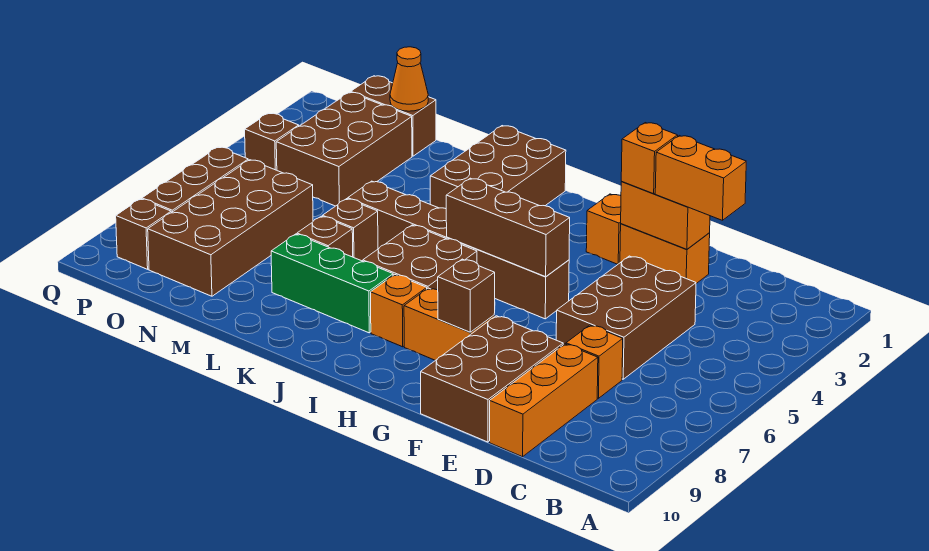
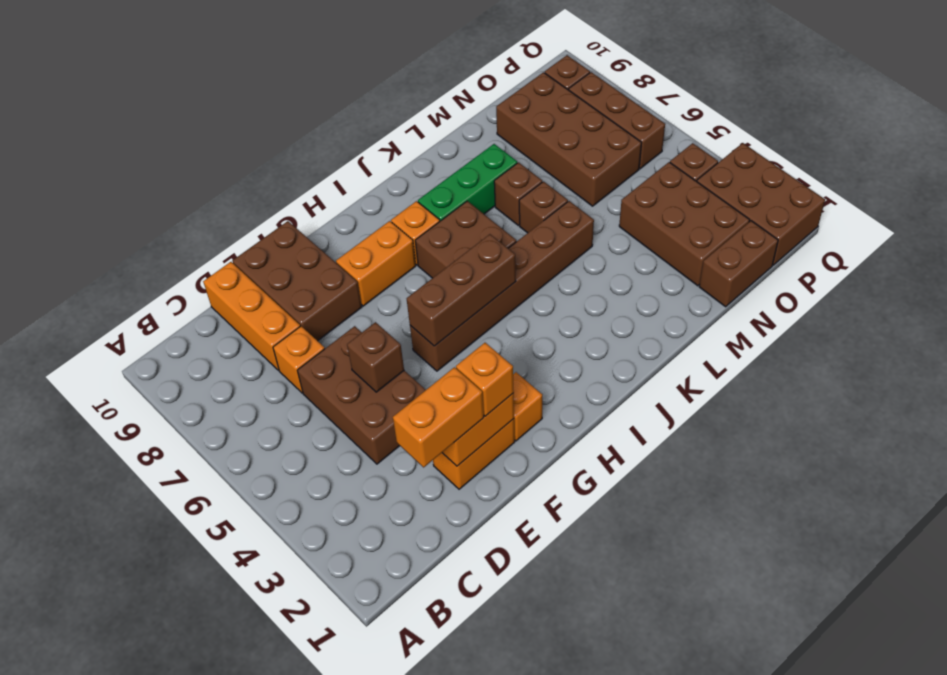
brown brick G8 level 2 -> brown brick E5 level 2
brown brick J1:K3 level 1 -> brown brick P1:Q3 level 1
orange cone N1 level 2 -> none

